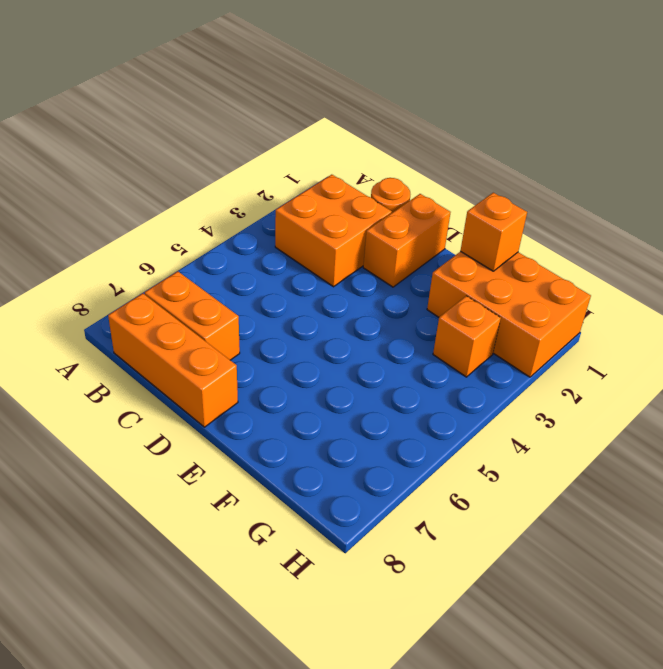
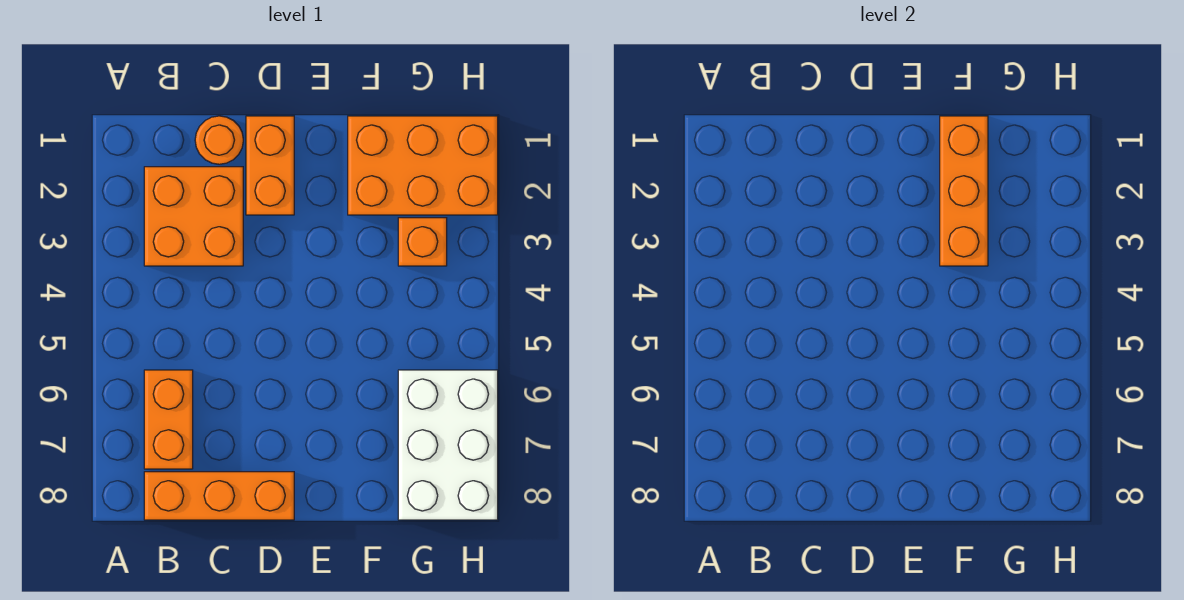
orange brick B7:C7 level 1 -> orange brick B6:B7 level 1
orange brick F1 level 2 -> orange brick F1:F3 level 2
none -> white brick G6:H8 level 1

